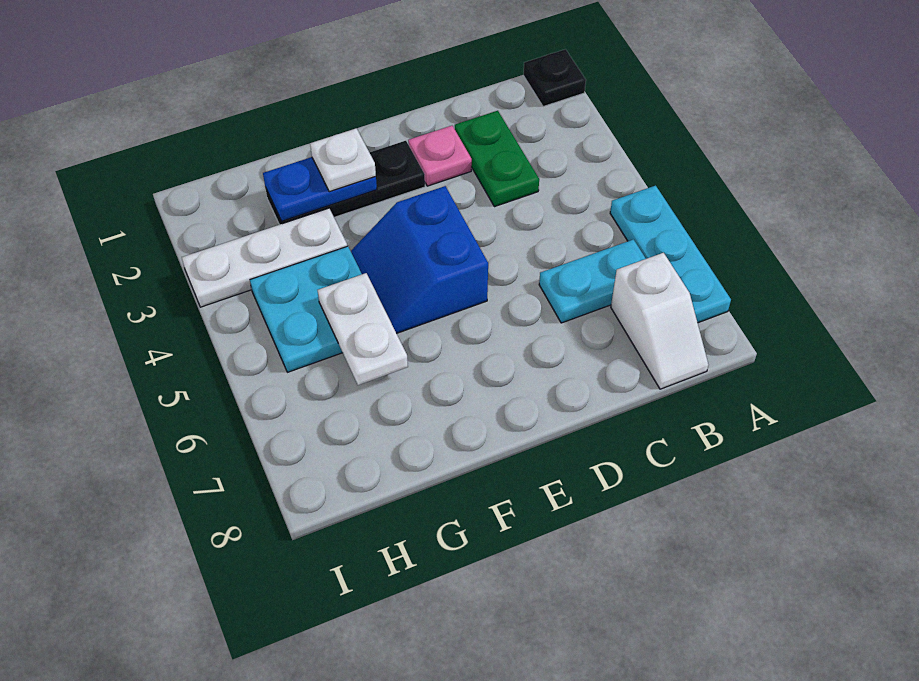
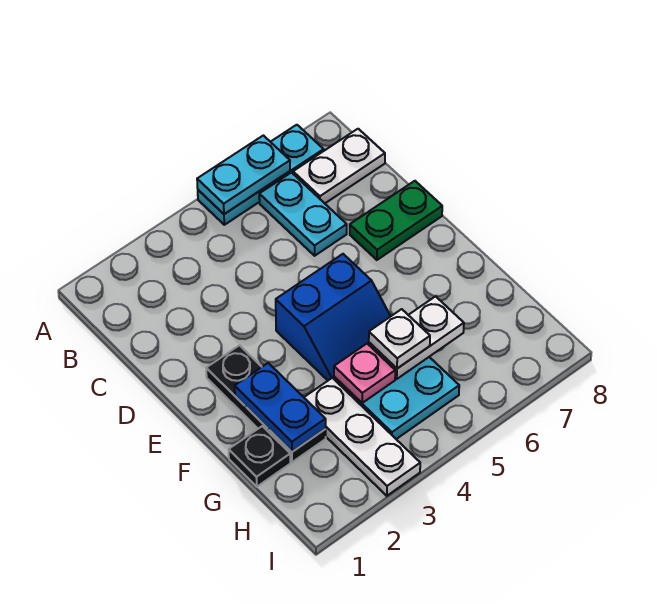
black plate A1 level 1 -> black plate G1 level 1
none -> cyan plate A5:A6 level 2
white slope B7:B8 level 1 top 7 -> white plate B7:B8 level 1
green plate C2:C3 level 1 -> green plate D7:D8 level 1
pink plate D2 level 1 -> pink plate G4 level 2
white plate F2 level 3 -> white plate G5 level 3

